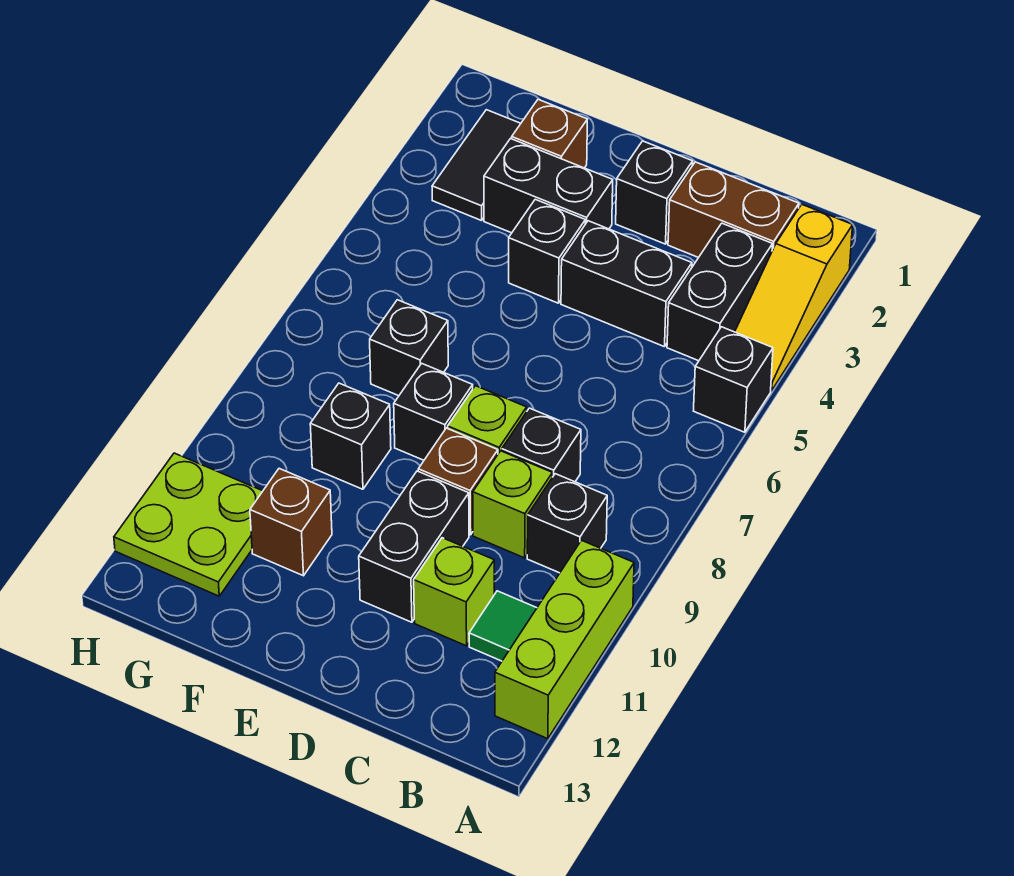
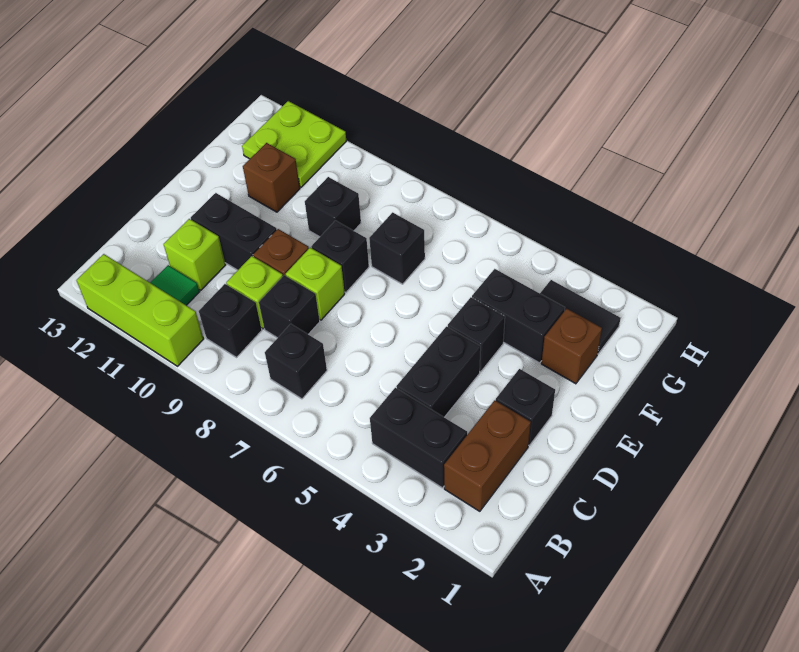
yellow slope A2:A4 level 1 top 2 -> none
black brick A5 level 1 -> black brick B7 level 1
black brick E3:F3 level 1 -> black brick F3:F4 level 1

